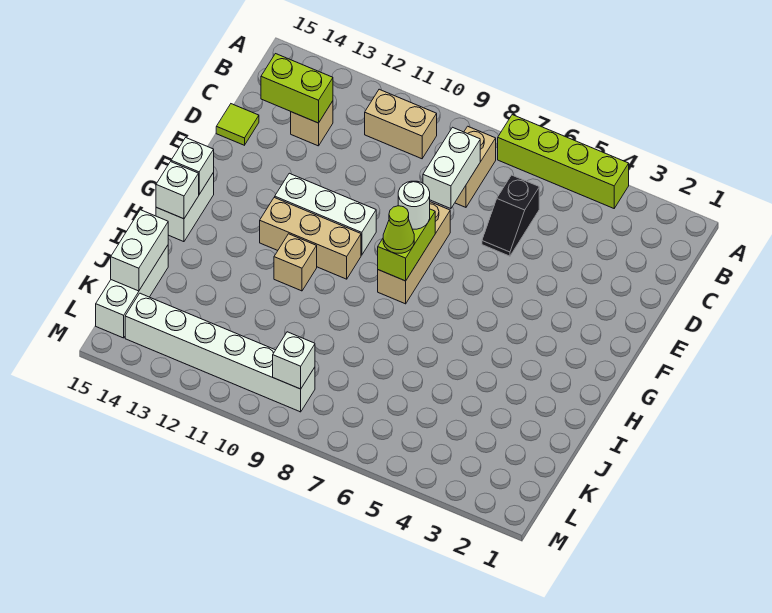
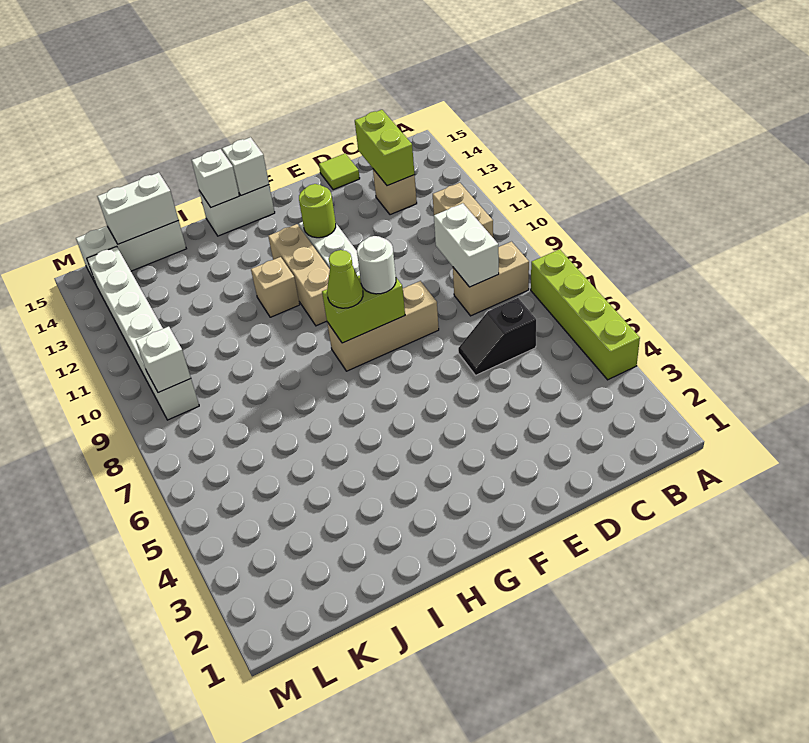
white brick C8:D8 level 2 -> white brick C8:C9 level 2
none -> lime round brick F12 level 2

